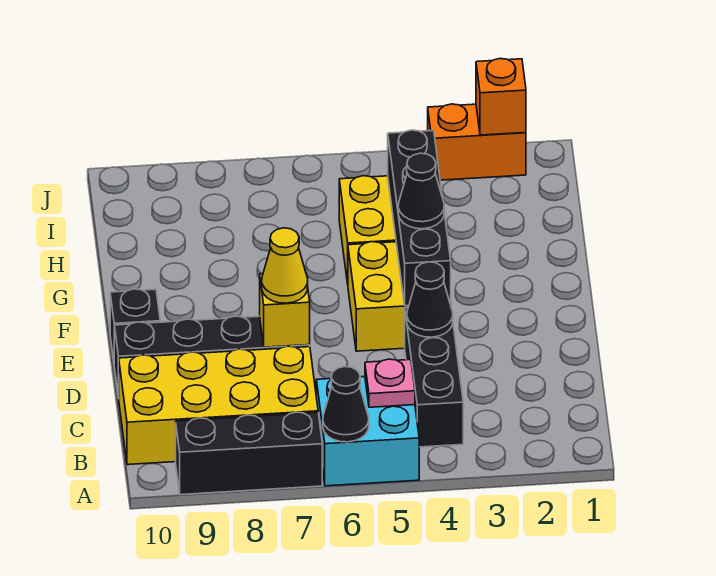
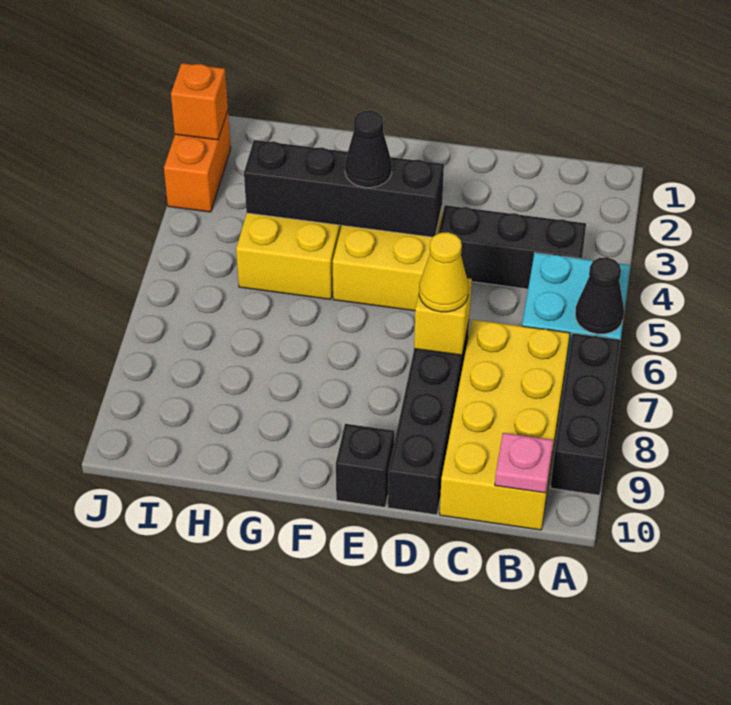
pink plate B5 level 2 -> pink plate B10 level 2
black cone D4 level 2 -> none

